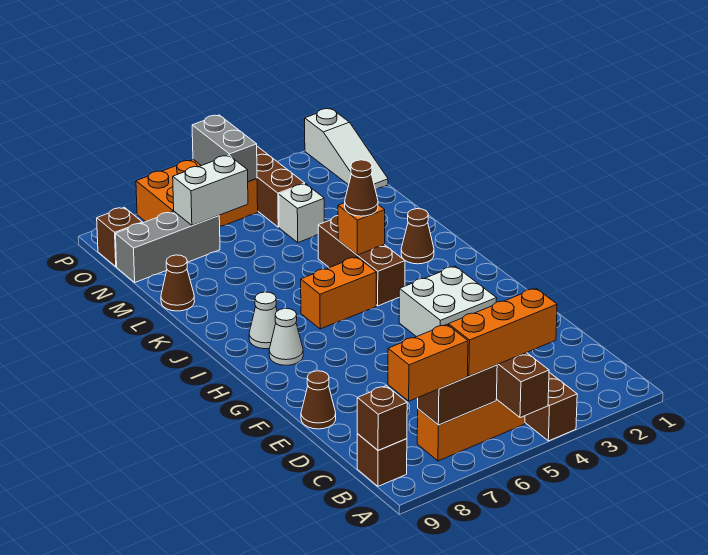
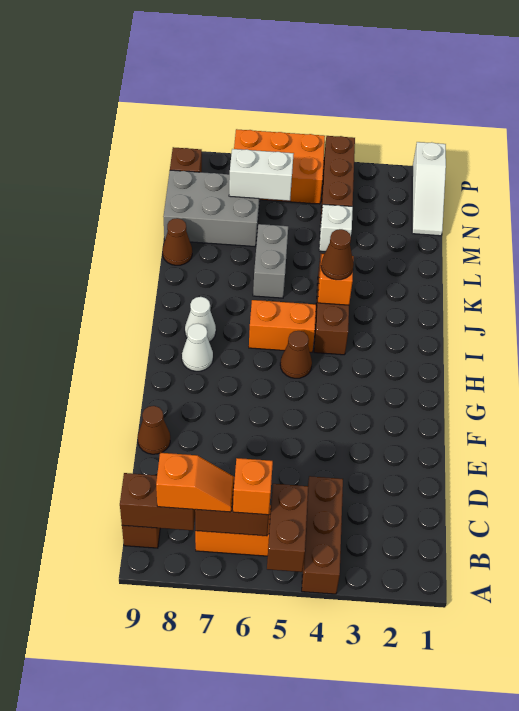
orange brick B4:B6 level 3 -> orange brick B6 level 3
orange brick B7:B8 level 3 -> orange slope B7:B8 level 3 top 8
brown brick B9 level 2 -> brown brick B8:B9 level 2
white brick F3:G4 level 1 -> none
brown cone J2 level 1 -> brown cone H5 level 1
grey brick N7:N9 level 1 -> grey brick M7:N9 level 1
grey brick O5:P5 level 2 -> grey brick K6:L6 level 1

